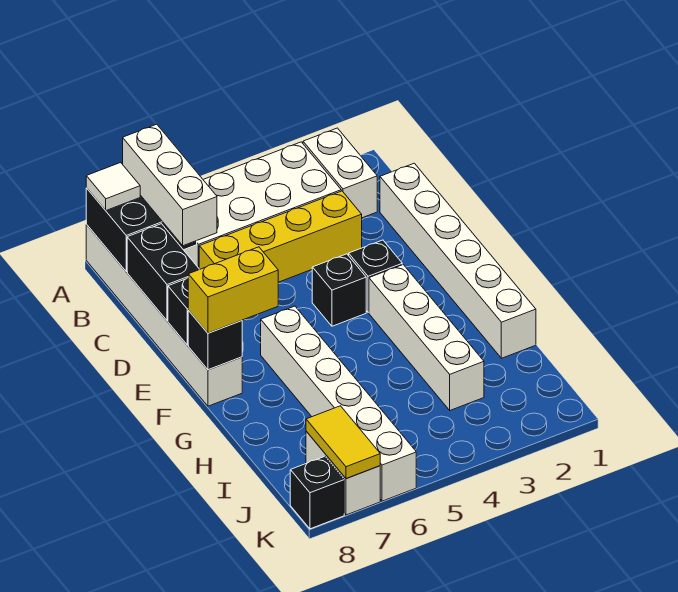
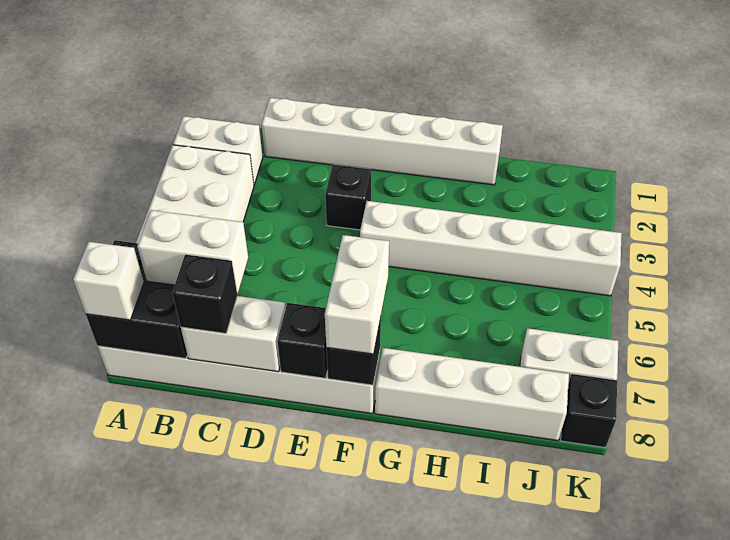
white brick A7:C7 level 3 -> white brick B7:C7 level 3
white tile A8 level 3 -> white brick A8 level 3
yellow brick C3:C6 level 1 -> none
black brick C8:D8 level 2 -> white brick C8:D8 level 2
black brick E4 level 1 -> black brick C8 level 3
white brick F3:I3 level 1 -> white brick G8:J8 level 1
white brick F6:K6 level 1 -> white brick F4:K4 level 1
yellow brick F7:F8 level 3 -> white brick F7:F8 level 3
yellow tile J7:K7 level 2 -> none

